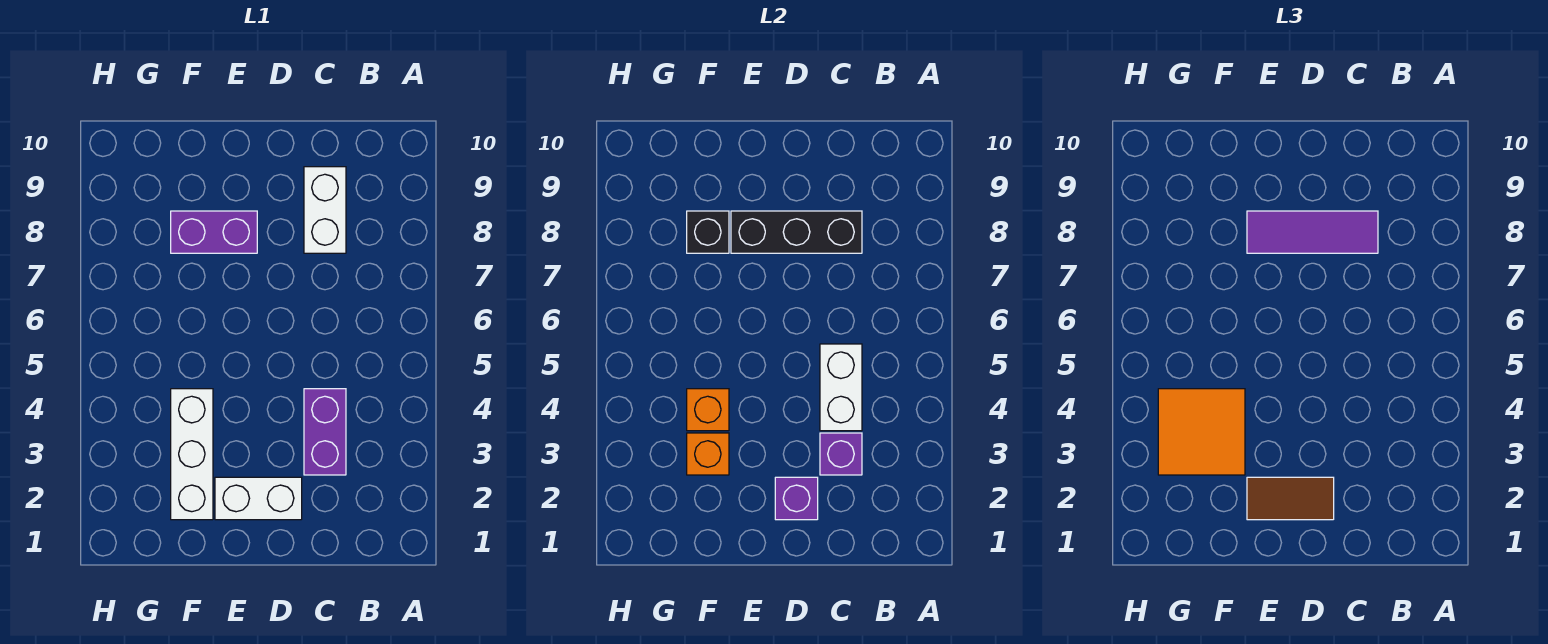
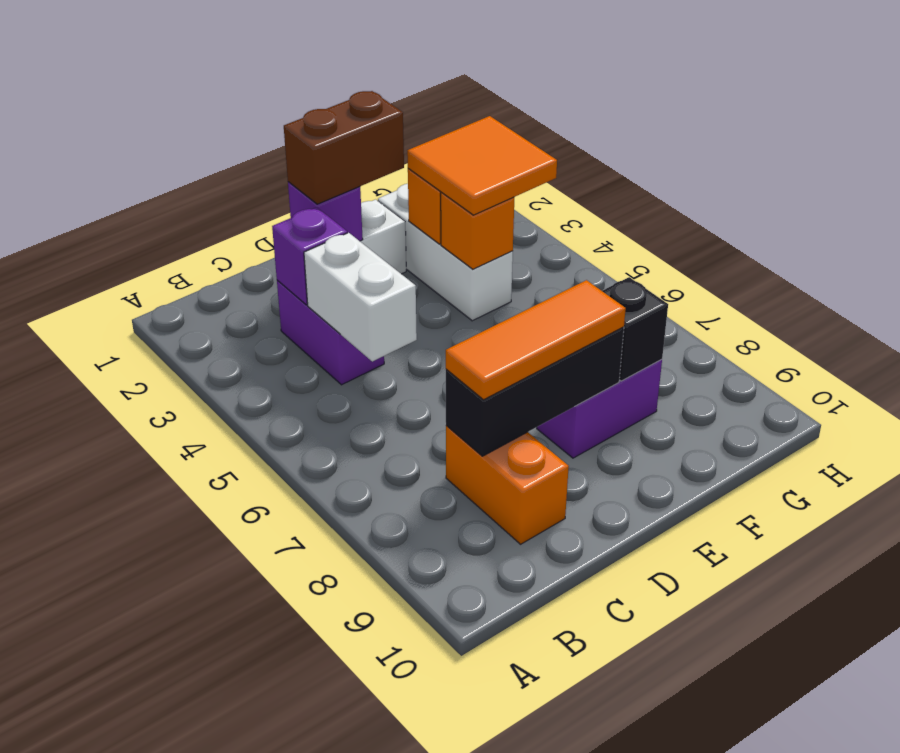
white brick C8:C9 level 1 -> orange brick C8:C9 level 1
purple tile C8:E8 level 3 -> orange tile C8:E8 level 3
brown tile D2:E2 level 3 -> brown brick D2:E2 level 3

